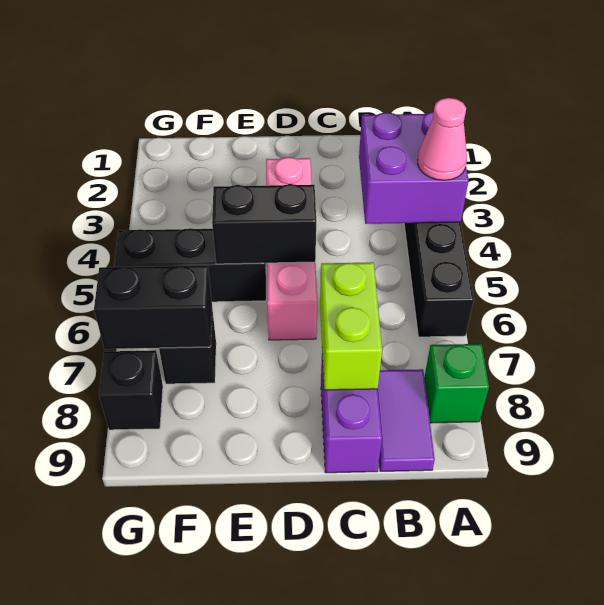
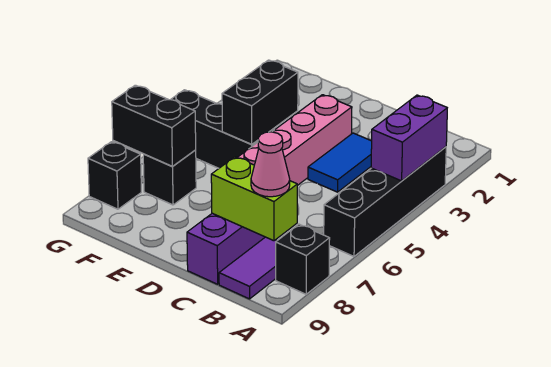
purple brick A3:B4 level 2 -> purple brick A3:A4 level 2
pink cone A4 level 3 -> pink cone B8 level 3
green brick A8 level 1 -> black brick A8 level 1
none -> blue tile C3:C4 level 1
lime brick C7:C8 level 2 -> lime brick B8:C8 level 2
black brick D5:E5 level 2 -> black brick E4:E5 level 2

